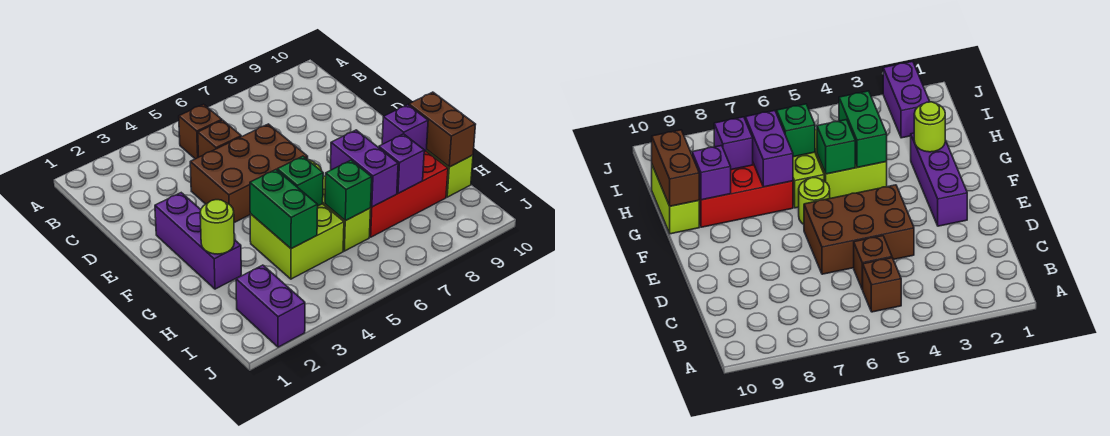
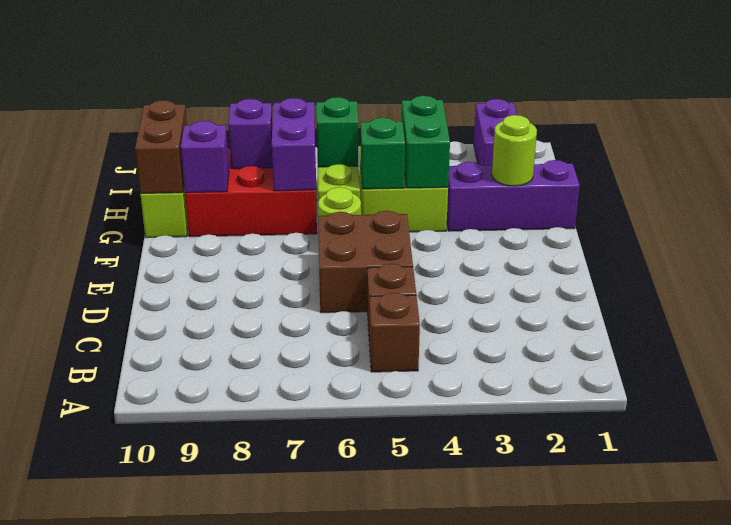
brown brick D4:E6 level 1 -> brown brick D5:E6 level 1
purple brick E2:G2 level 1 -> purple brick G1:G3 level 1

